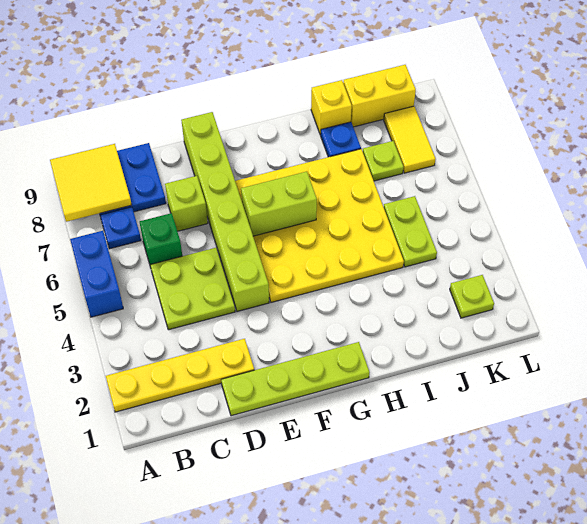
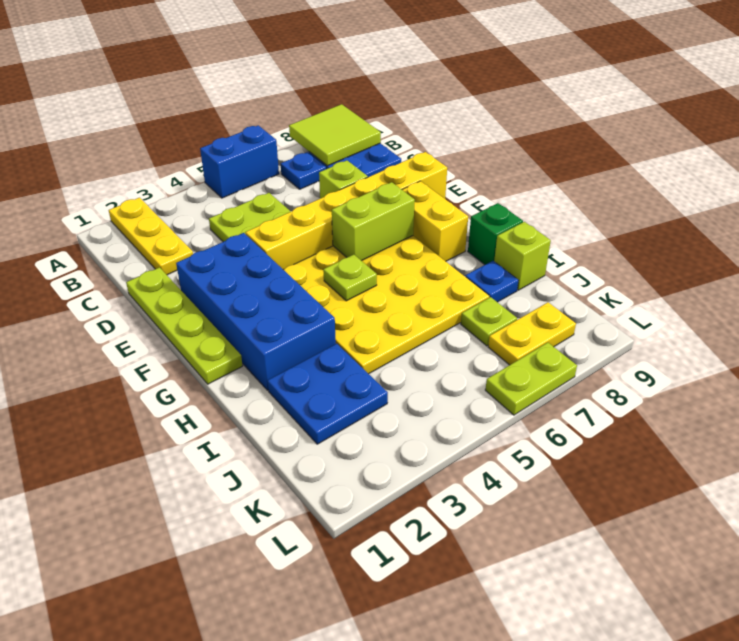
yellow plate A2:D2 level 1 -> yellow plate A2:C2 level 1
yellow tile A8:B9 level 2 -> lime tile A8:B9 level 2
green brick C6 level 1 -> green brick H9 level 1
none -> blue brick E2:H3 level 1
lime brick E4:E9 level 1 -> yellow brick E4:E9 level 1
lime brick F6:G6 level 2 -> lime brick F6:F7 level 2
none -> blue plate I2:J3 level 1
yellow brick I9 level 1 -> lime brick I9 level 1
lime plate J4:J5 level 1 -> lime plate L6:L7 level 1
yellow brick J9:K9 level 1 -> yellow brick F8:G8 level 1
lime plate K2 level 1 -> lime plate G5 level 2
yellow tile K7:K8 level 1 -> yellow plate K7:K8 level 1

